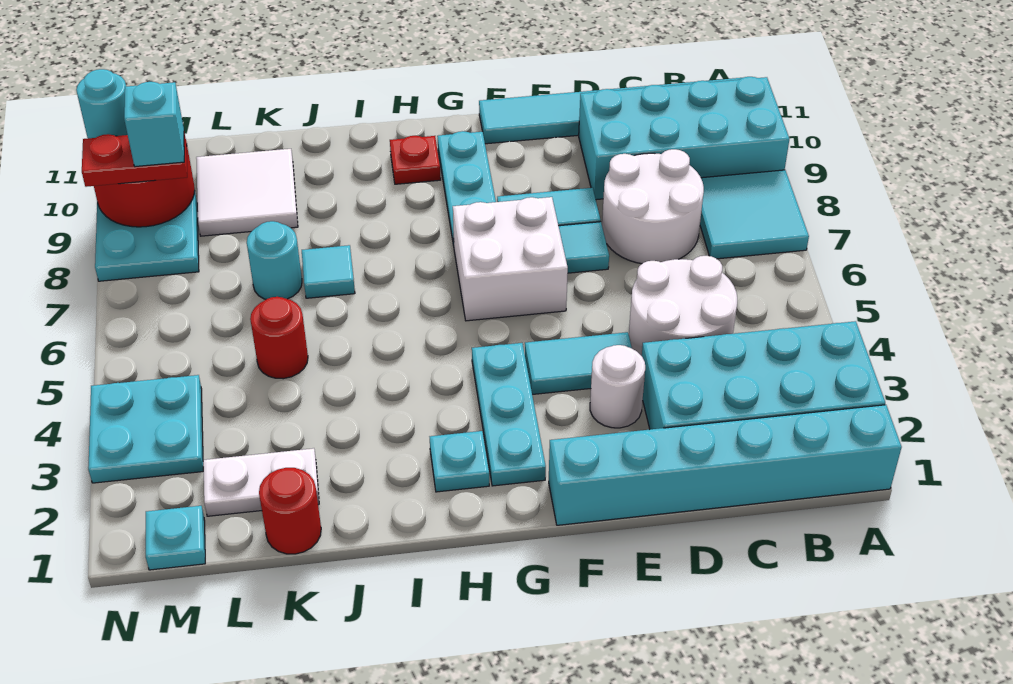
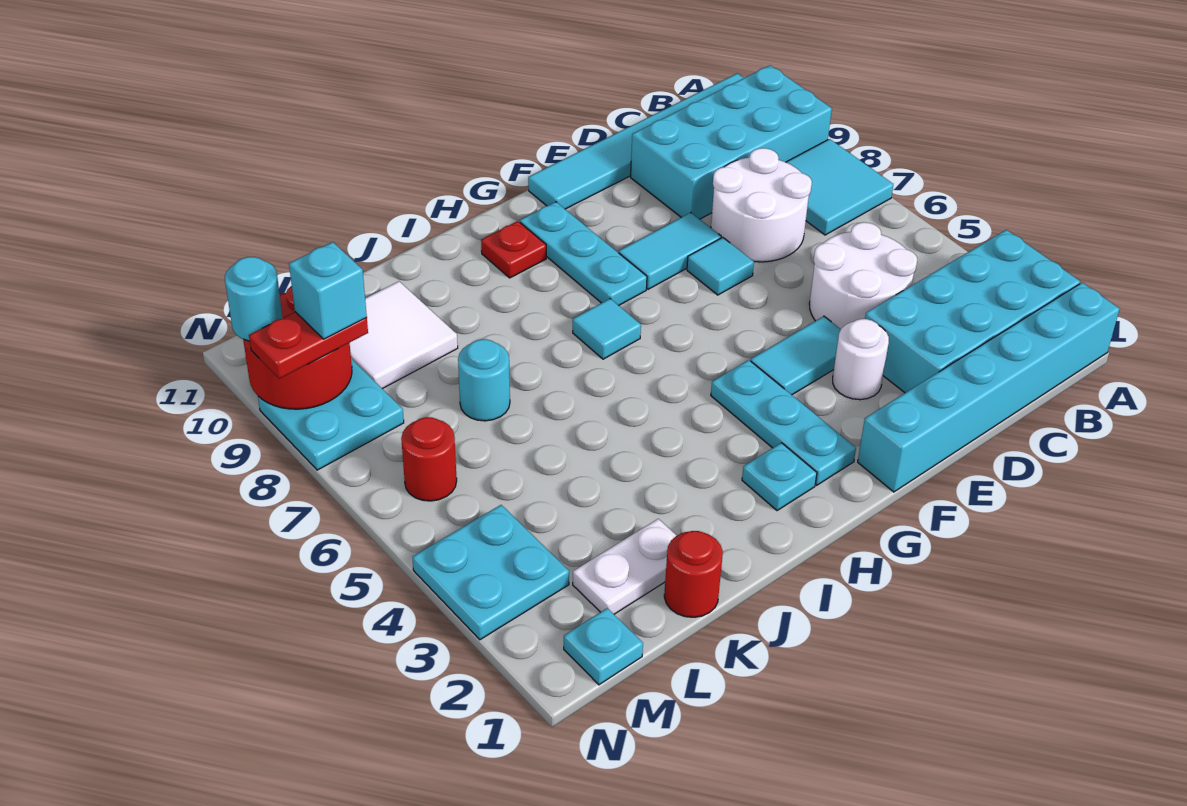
white brick F6:G7 level 1 -> none
cyan tile J7 level 1 -> cyan tile H7 level 1
red round brick K5 level 1 -> red round brick M6 level 1

